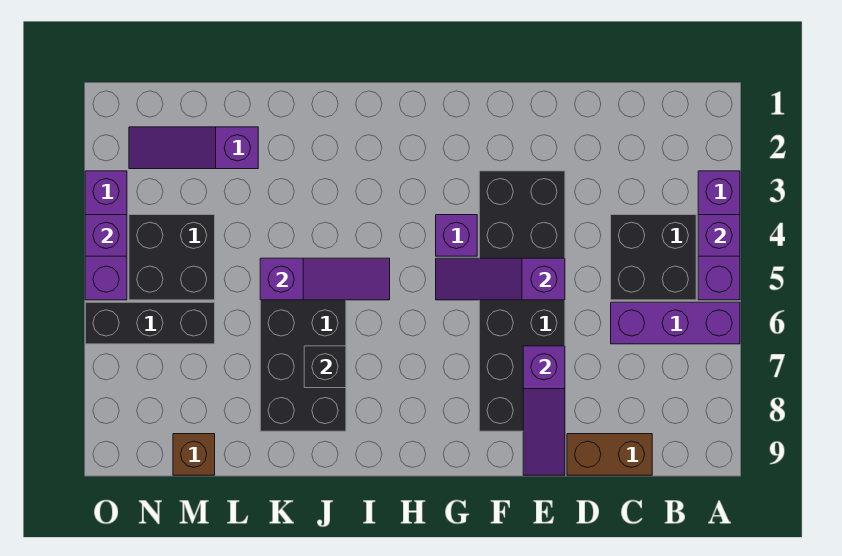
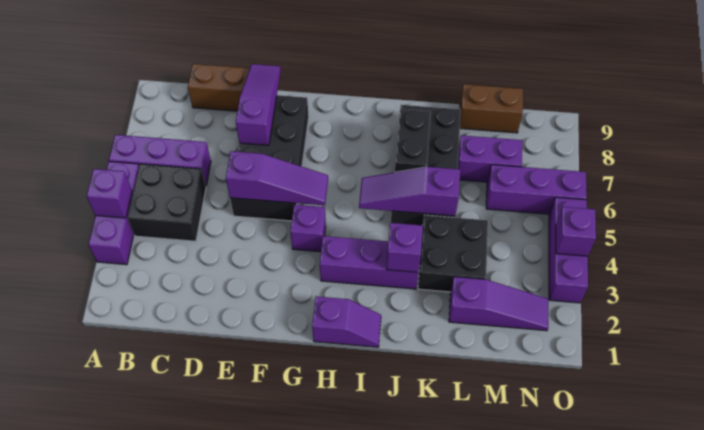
black brick E3:F8 level 1 -> black brick E5:F8 level 1
none -> purple slope H1:I1 level 1 top H
none -> purple brick H3:J3 level 1
none -> purple brick J3 level 2
black brick J7 level 2 -> black brick J6:J7 level 2
none -> purple brick L7:M7 level 1
black brick M4:N5 level 1 -> black brick K3:L4 level 1
black brick M6:O6 level 1 -> purple brick M6:O6 level 1
brown brick M9 level 1 -> brown brick L9:M9 level 1

